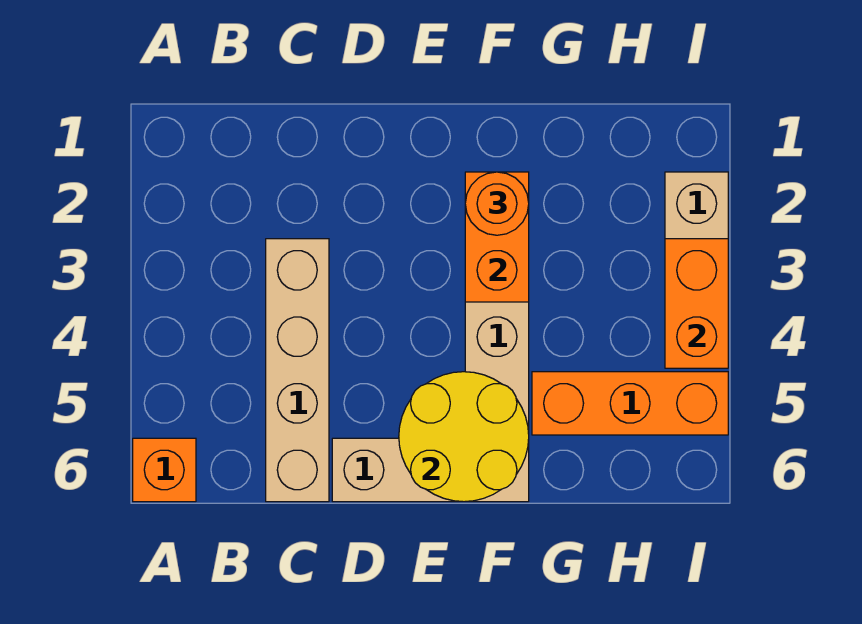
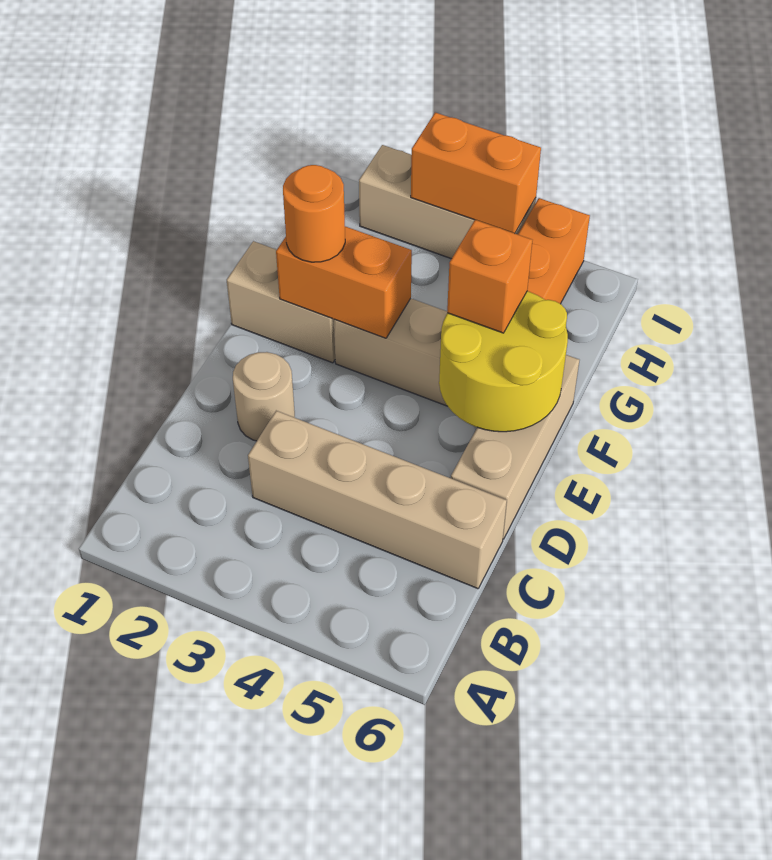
orange brick A6 level 1 -> orange brick F5 level 3
none -> tan round brick D2 level 1
none -> tan brick F1:F2 level 1

